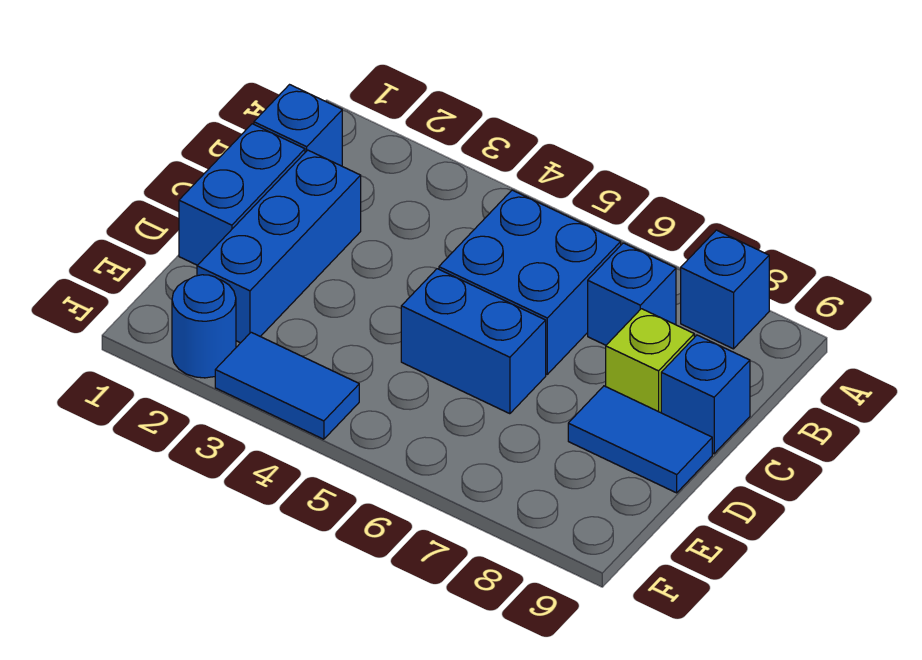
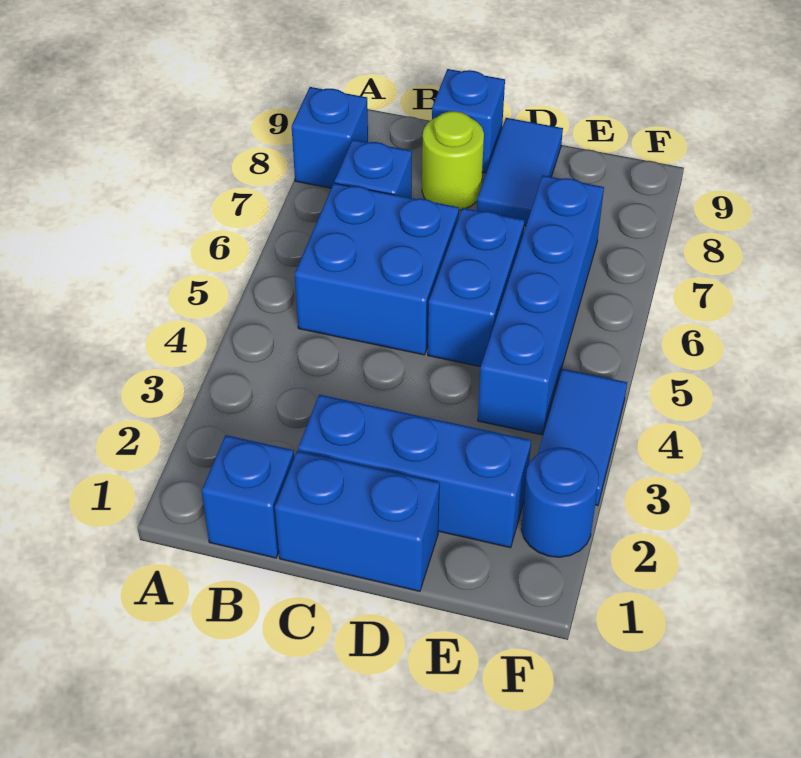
lime brick C8 level 1 -> lime round brick C8 level 1
none -> blue brick E4:E7 level 1

